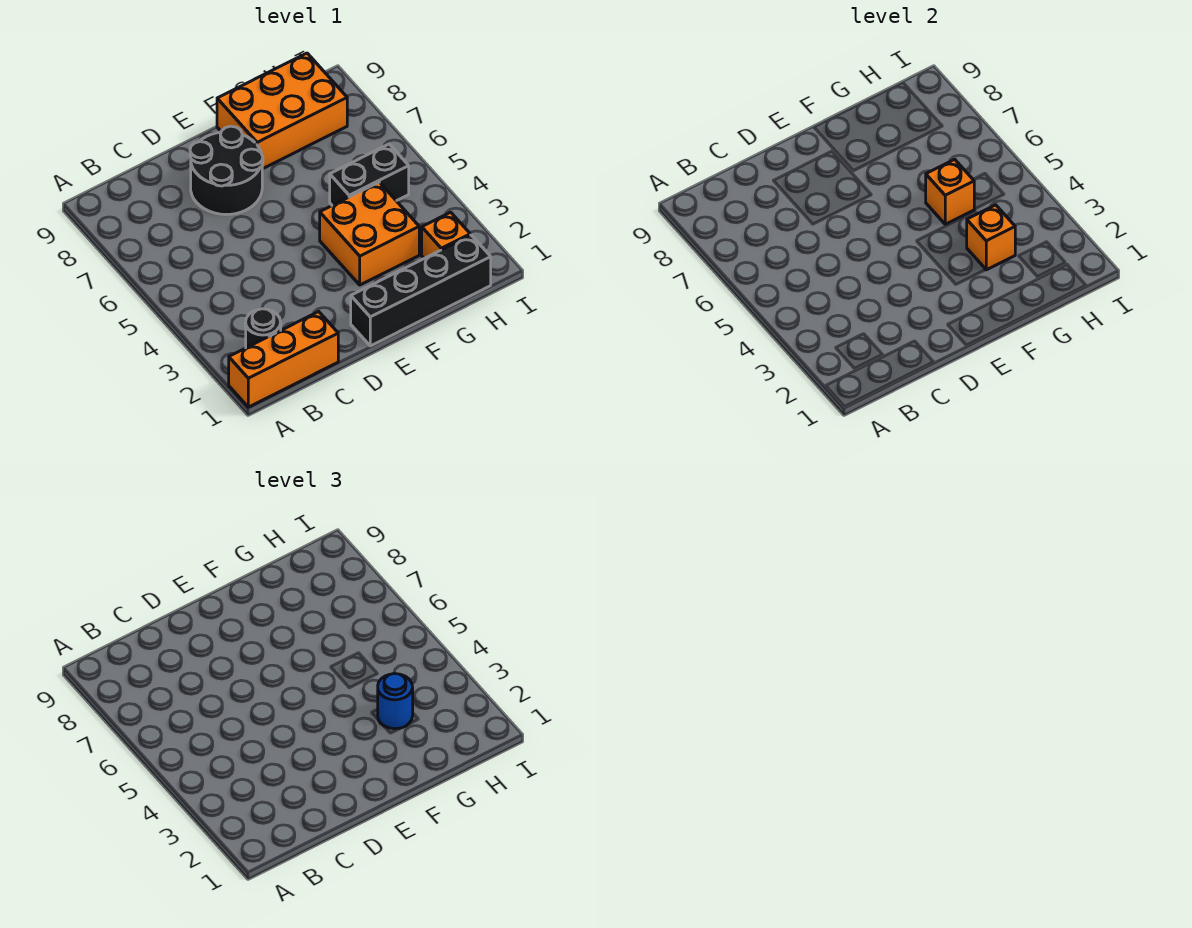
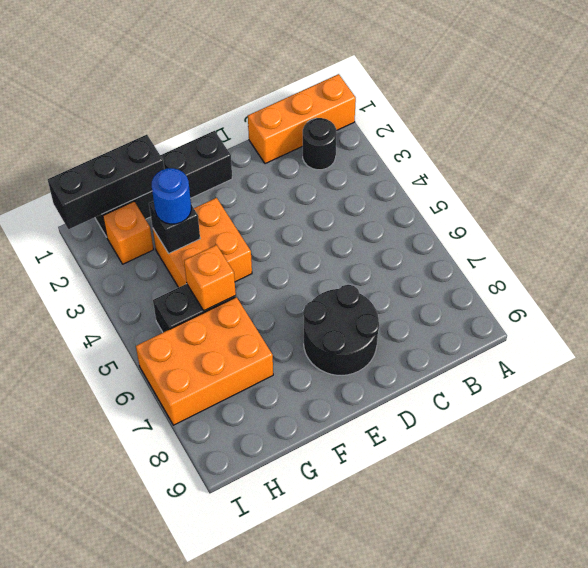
orange brick F8:H9 level 1 -> orange brick G6:I7 level 1
none -> black brick G1:I1 level 2
orange brick G3 level 2 -> black brick G3 level 2

